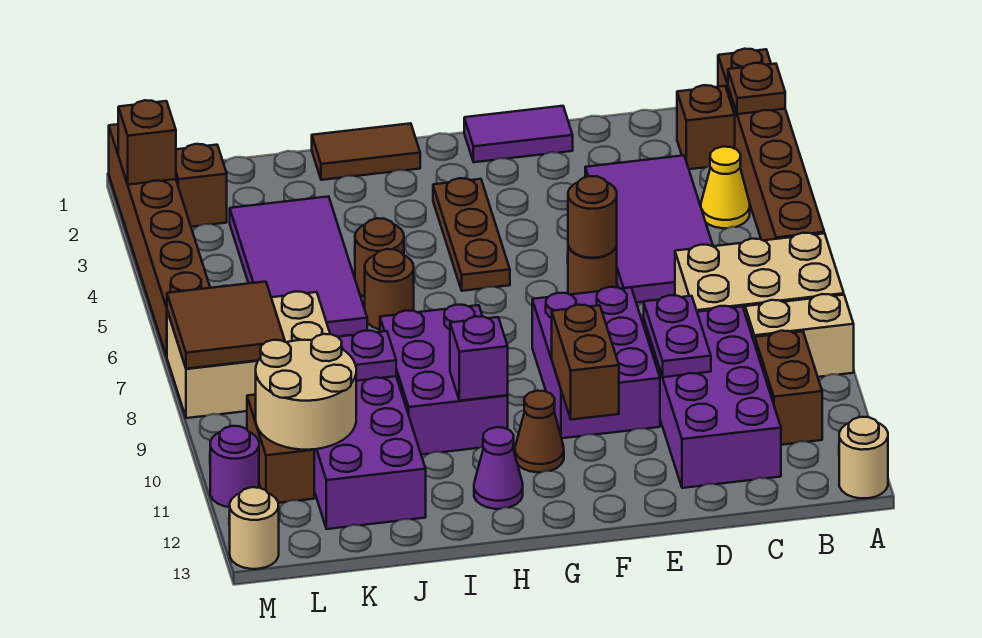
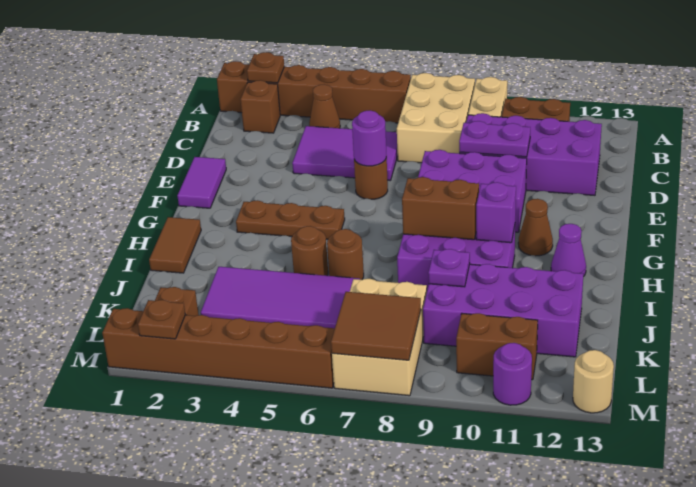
tan round brick A13 level 1 -> none
yellow cone B4 level 1 -> brown cone B4 level 1
purple tile C3:D6 level 1 -> purple tile C4:D6 level 1
brown round brick E6 level 2 -> purple round brick E6 level 2
brown brick F10:F11 level 2 -> brown brick H8:H9 level 2
tan round brick K10:L11 level 2 -> none
brown brick M2 level 2 -> brown plate M2 level 2

